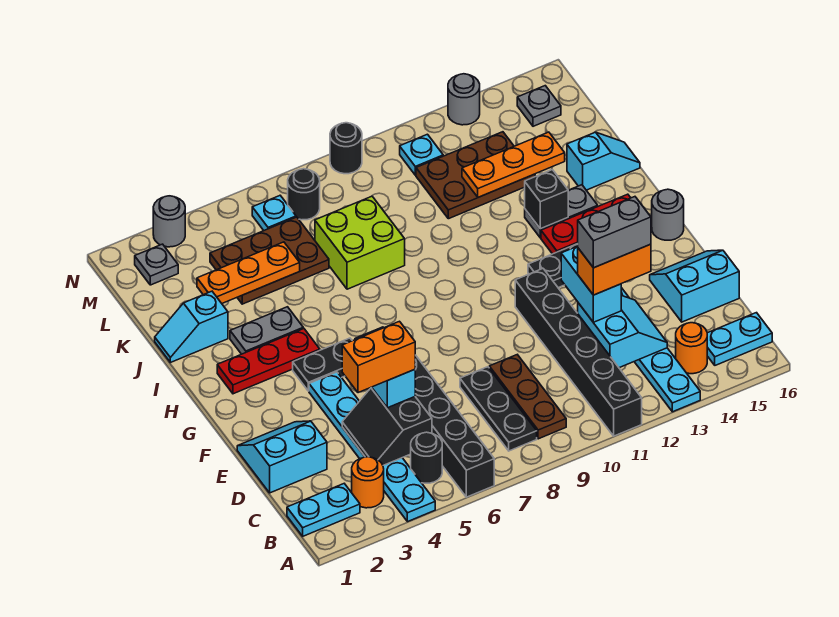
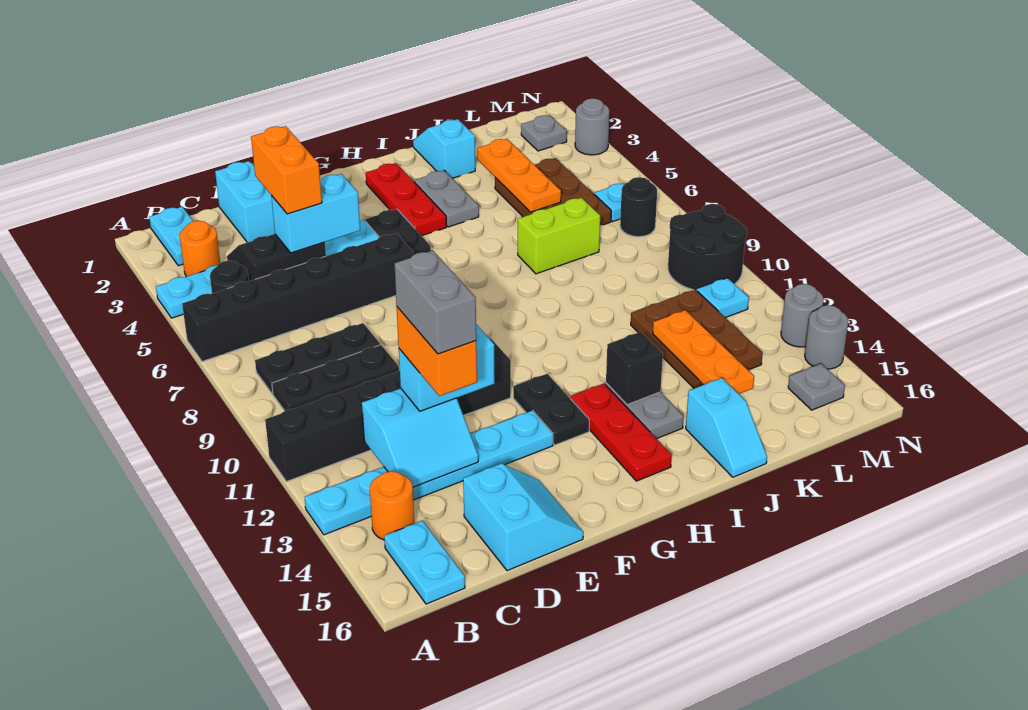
brown plate B9:D9 level 1 -> black plate B9:D9 level 1
grey round brick G16 level 1 -> grey round brick N14 level 1
lime brick J7:K8 level 1 -> lime brick J7:K7 level 1
black round brick N9 level 1 -> black round brick M9:N10 level 1

